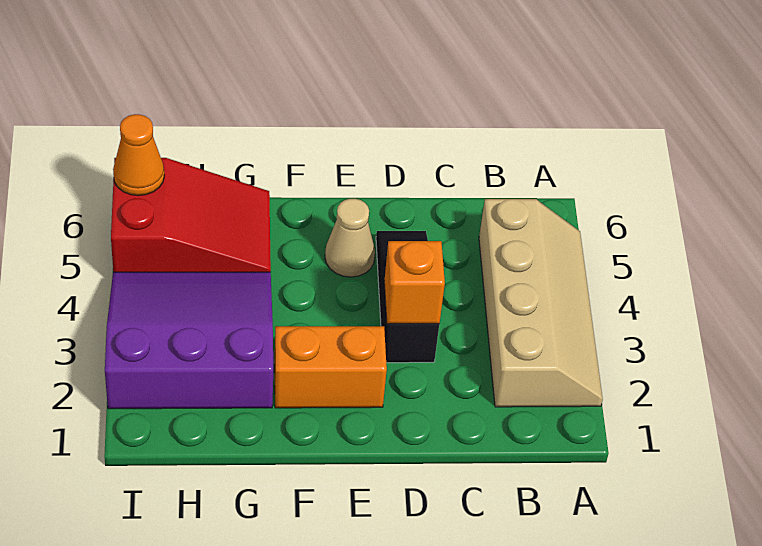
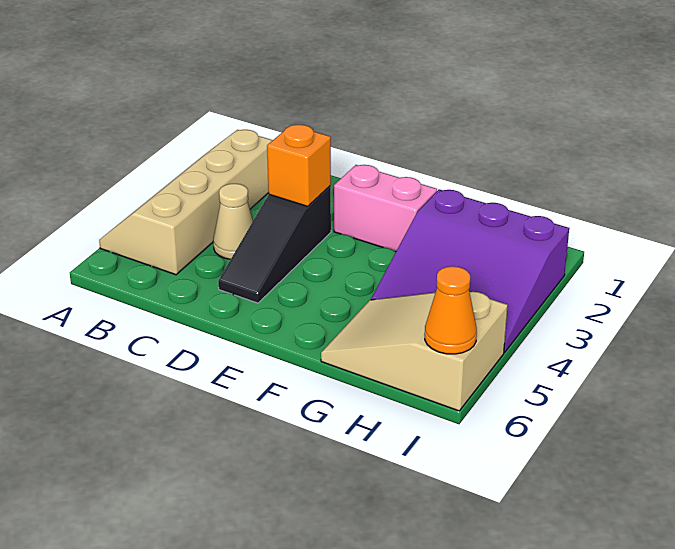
orange brick E2:F2 level 1 -> pink brick E2:F2 level 1
tan cone E5 level 1 -> tan cone C4 level 1
red slope G5:I6 level 1 top I -> tan slope G5:I6 level 1 top I

